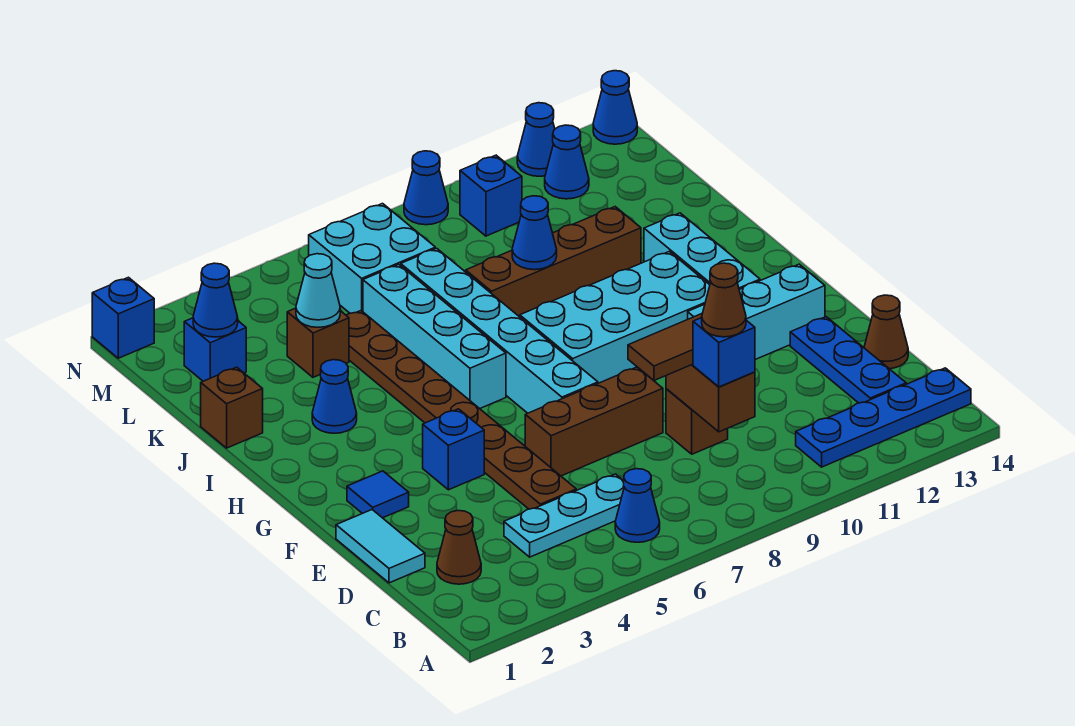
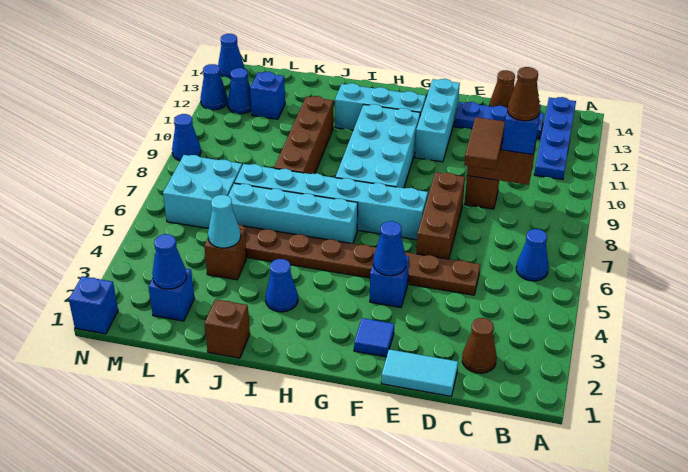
cyan plate C4:C6 level 1 -> none
blue cone J9 level 2 -> blue cone F4 level 2
blue brick M10 level 1 -> blue brick L12 level 1

